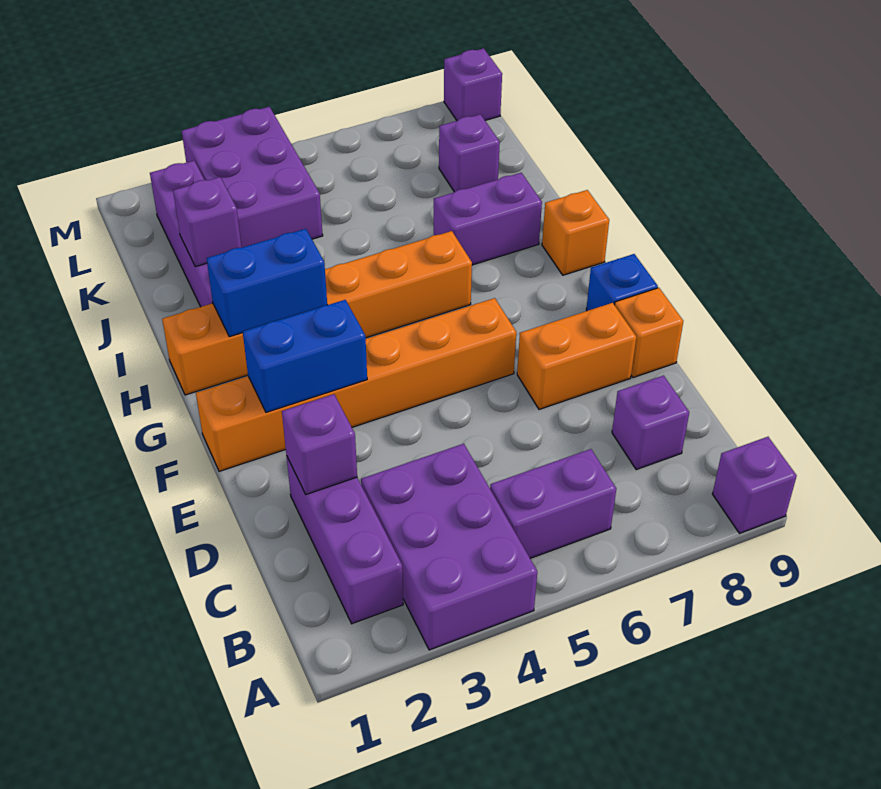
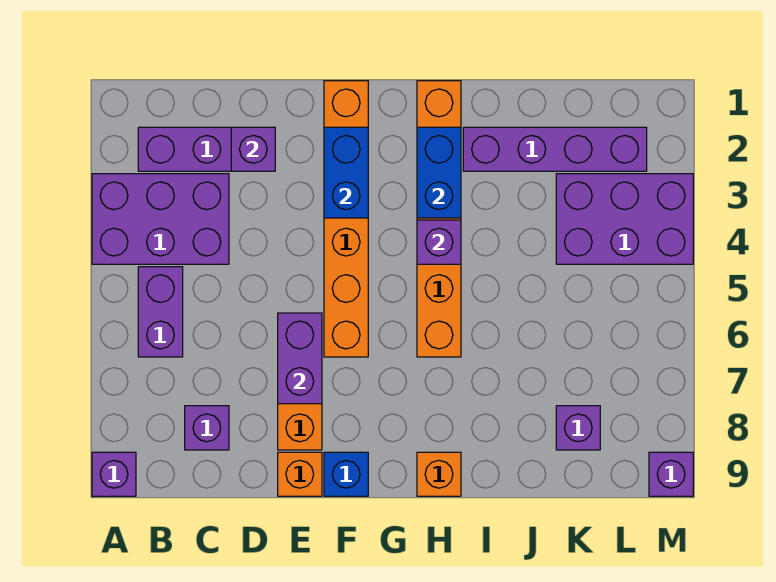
purple brick I7:I8 level 1 -> purple brick E6:E7 level 2
purple brick J2 level 2 -> purple brick H4 level 2

